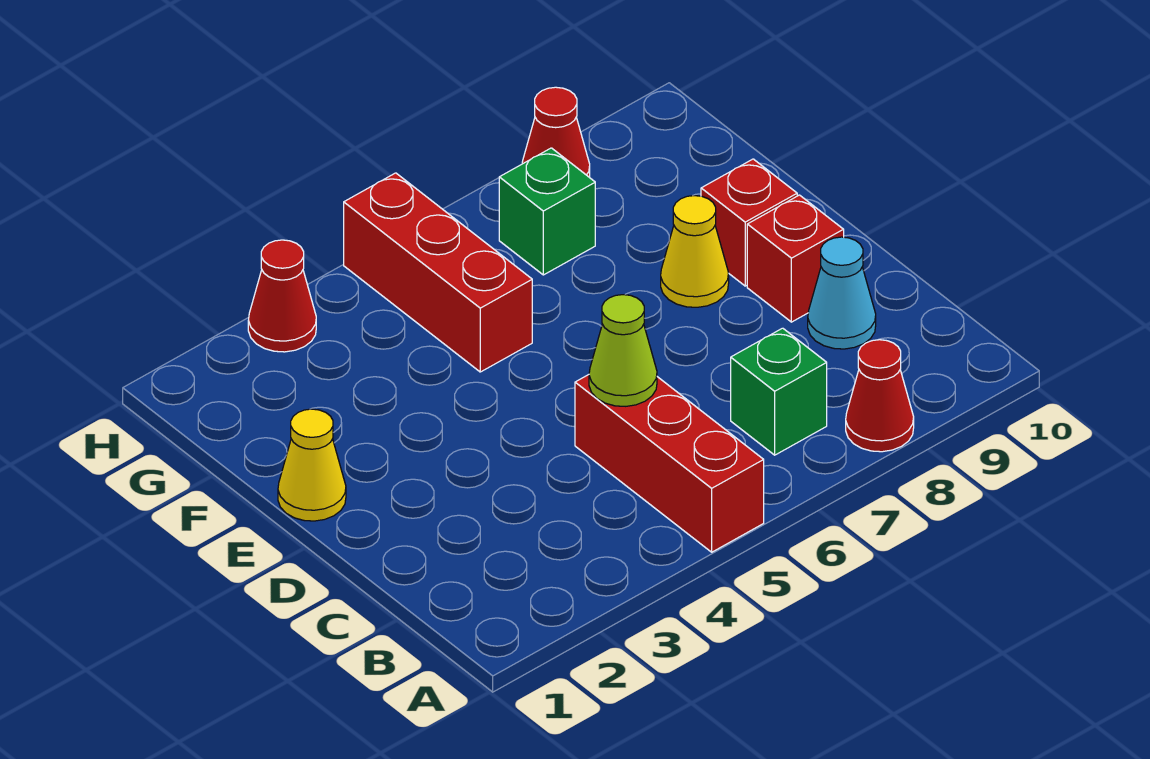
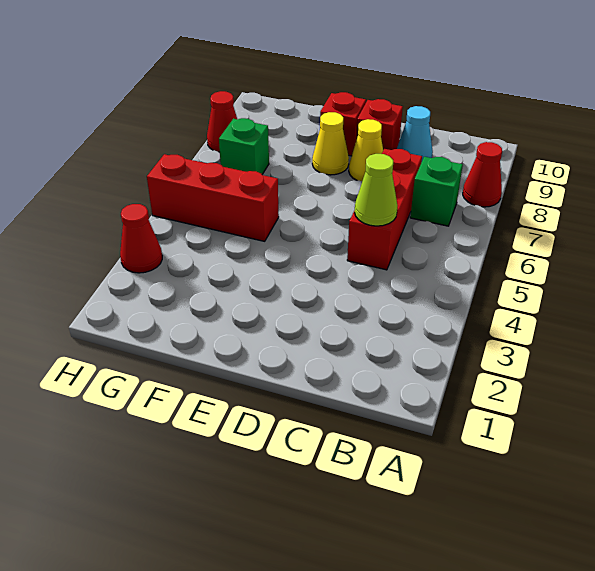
red brick A5:C5 level 1 -> red brick C5:C7 level 1
yellow cone E1 level 1 -> yellow cone D8 level 1

